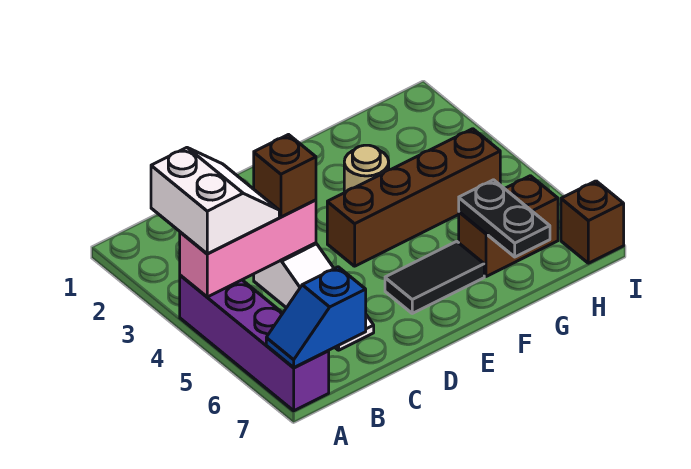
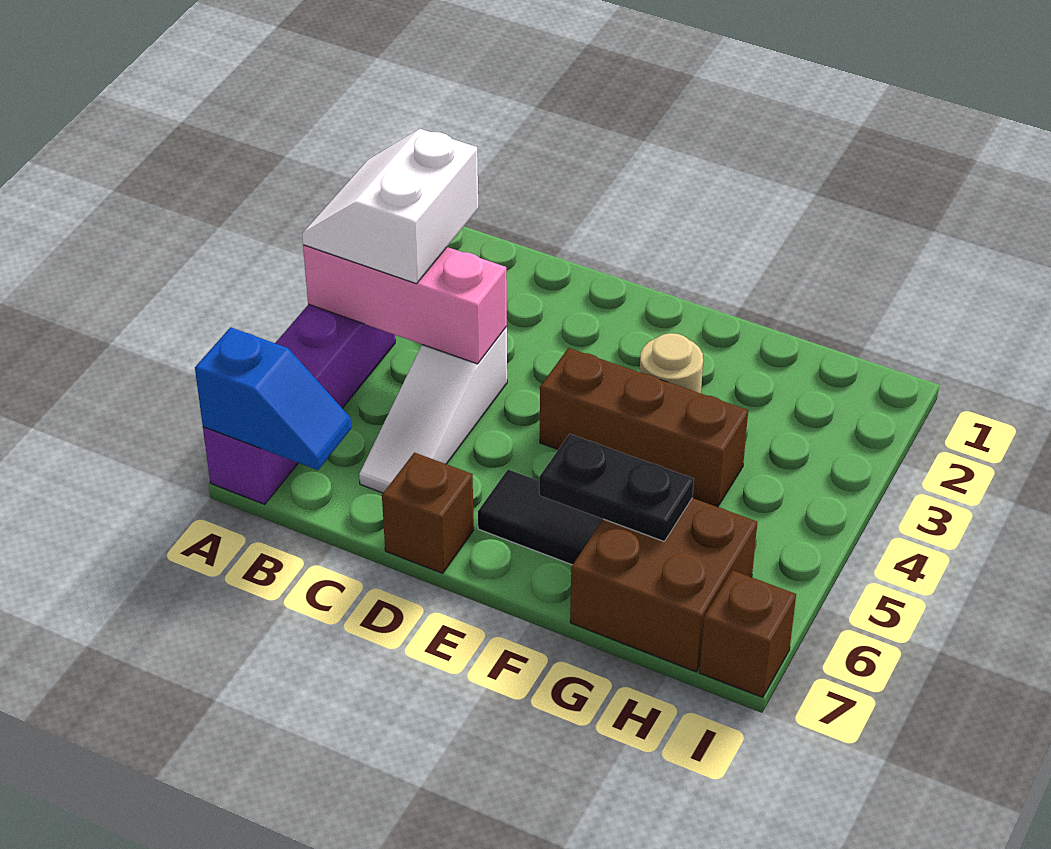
white slope A3:B4 level 3 top A -> white slope A3:B4 level 3 top B
blue slope A7:B7 level 2 top B -> blue slope A7:B7 level 2 top A
brown brick C4 level 3 -> brown brick D7 level 1
brown brick E4:H4 level 1 -> brown brick E4:G4 level 1
brown brick G6:H6 level 1 -> brown brick G6:H7 level 1
black plate G6:G7 level 2 -> black plate F6:G6 level 2

